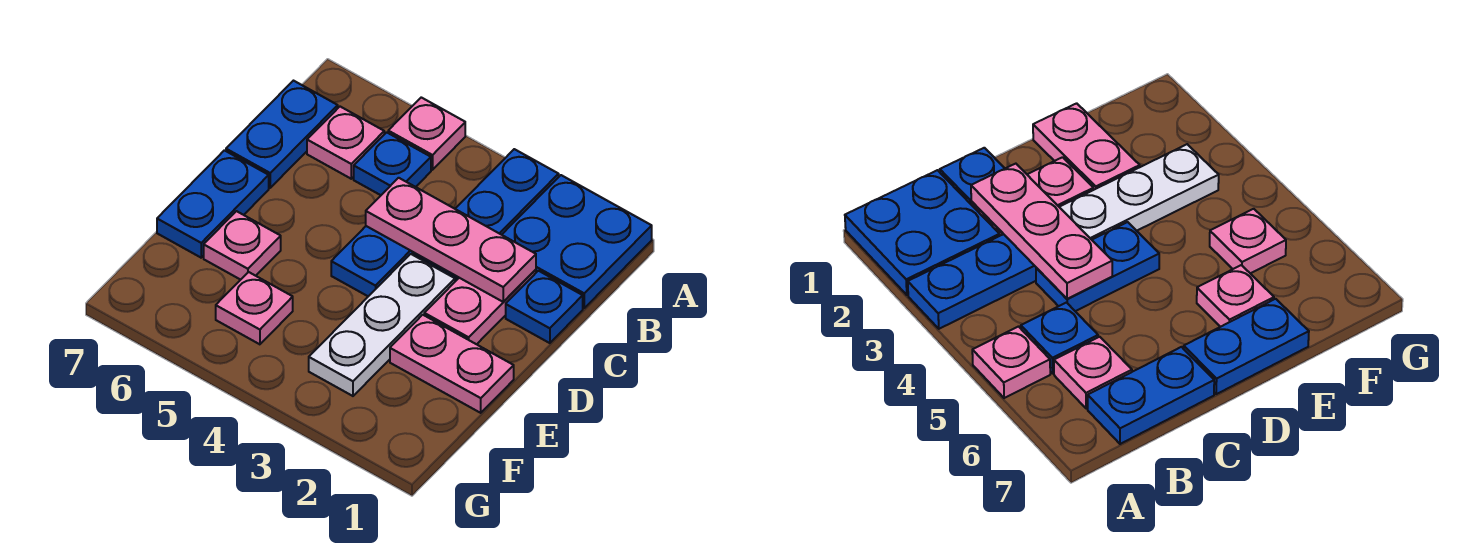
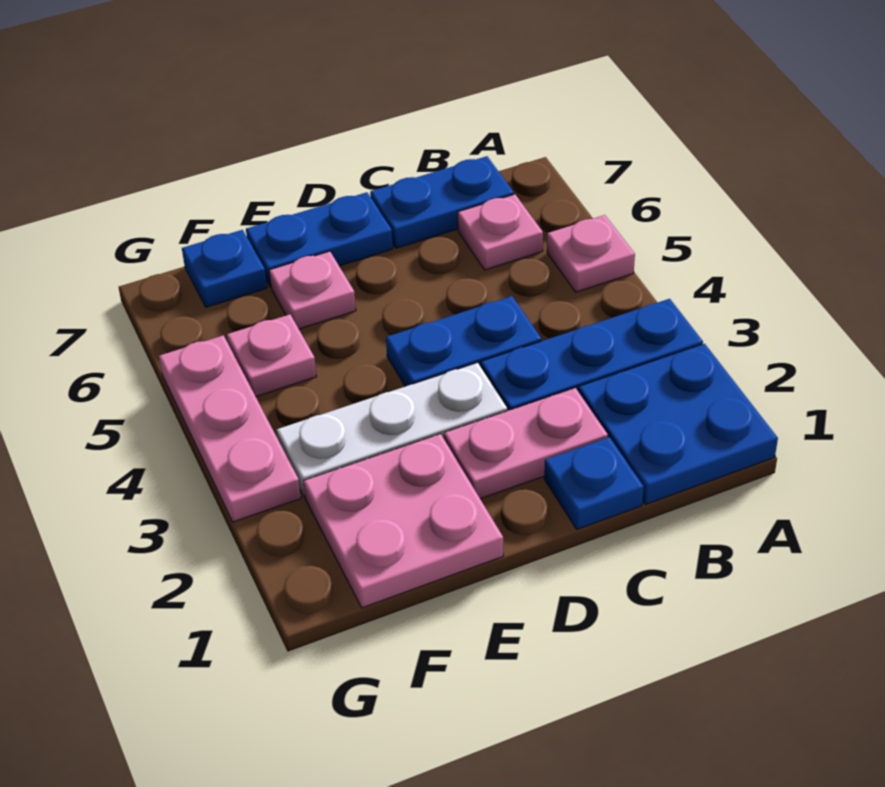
blue plate B5 level 1 -> blue plate F7 level 1
pink plate C2:C4 level 2 -> pink plate G3:G5 level 1
pink plate E1:E2 level 1 -> pink plate E1:F2 level 1

